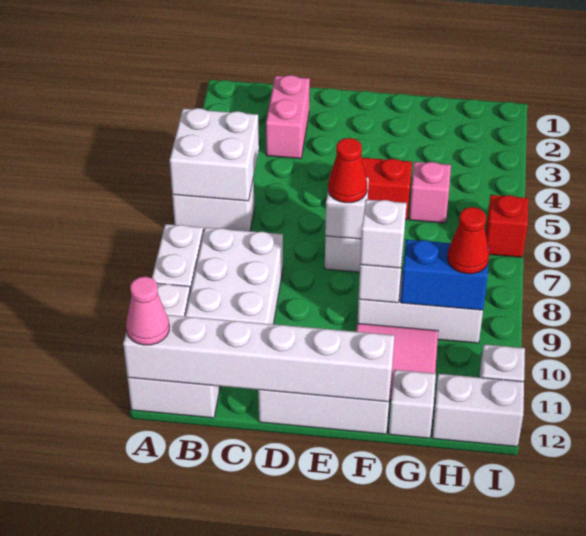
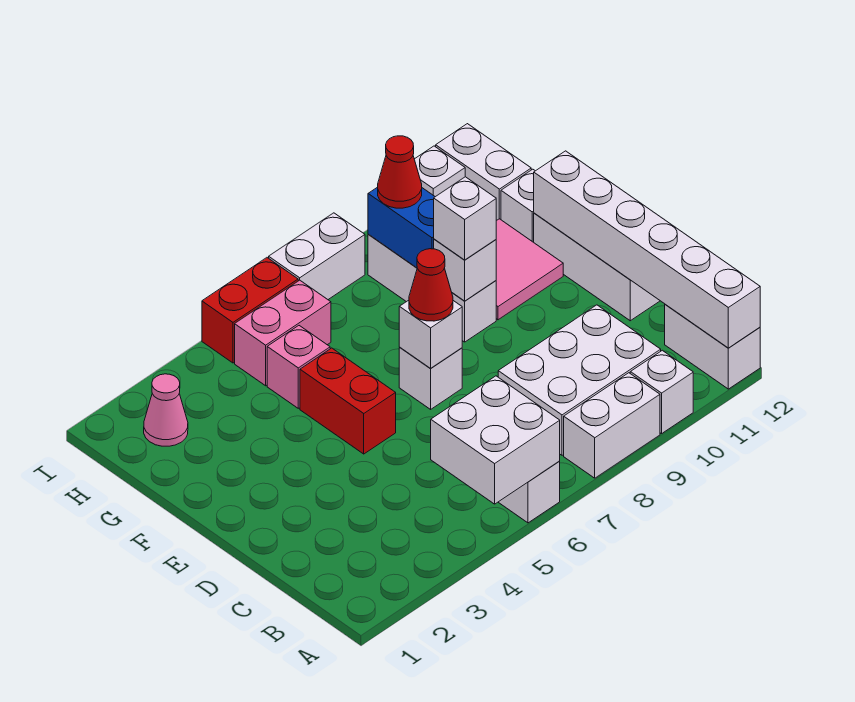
pink cone A12 level 3 -> pink cone H2 level 1
pink brick C2:C3 level 1 -> pink brick H5:H6 level 1
red brick I6 level 1 -> red brick I5:I6 level 1
none -> white brick I7:I8 level 1

